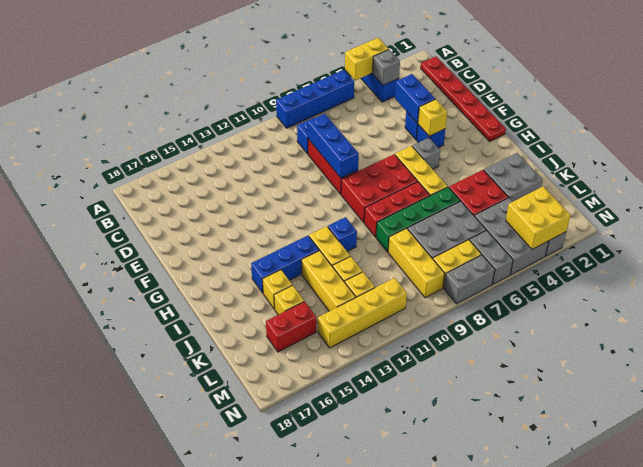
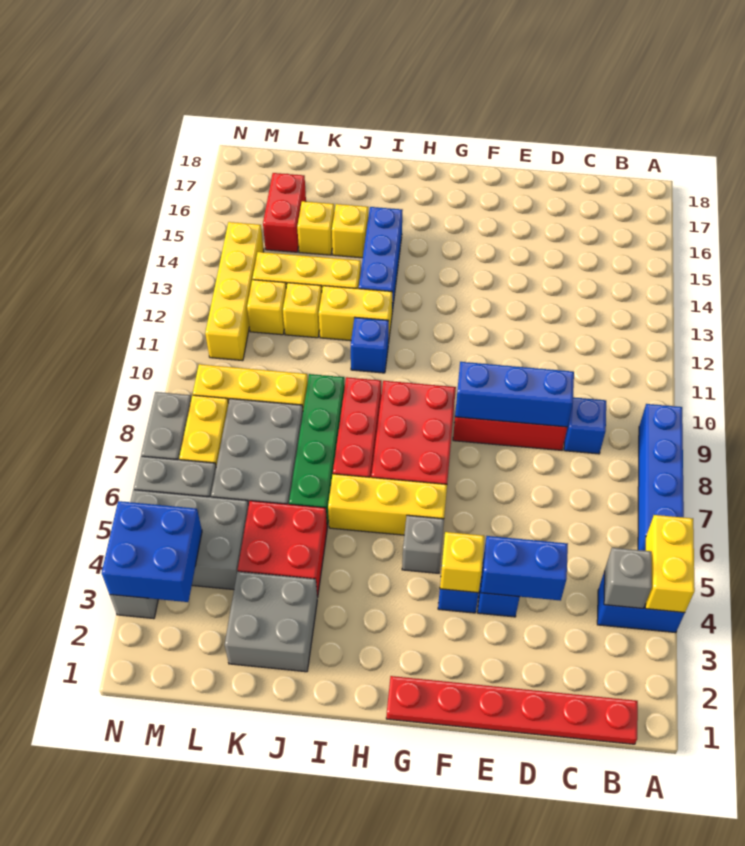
yellow brick M3:N4 level 2 -> blue brick M3:N4 level 2

